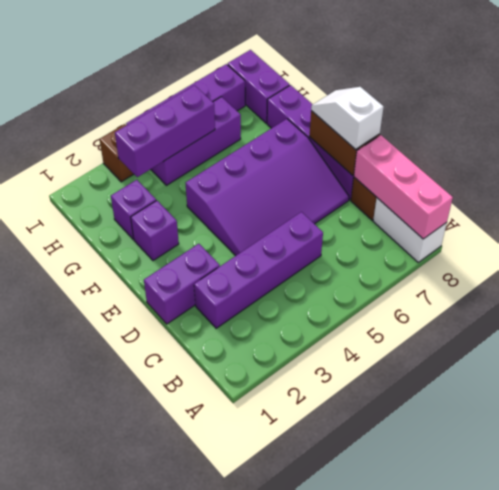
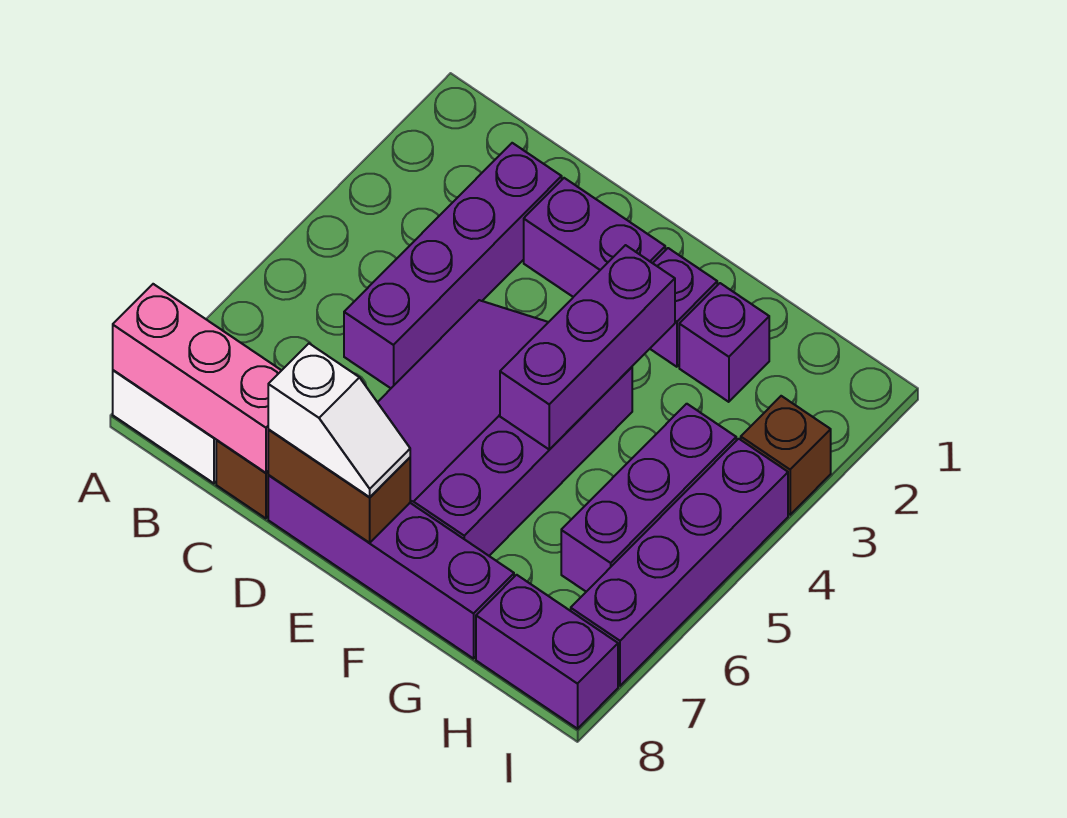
purple brick D1:D2 level 1 -> purple brick D2:E2 level 1
purple brick H3:H5 level 2 -> purple brick F3:F5 level 2

